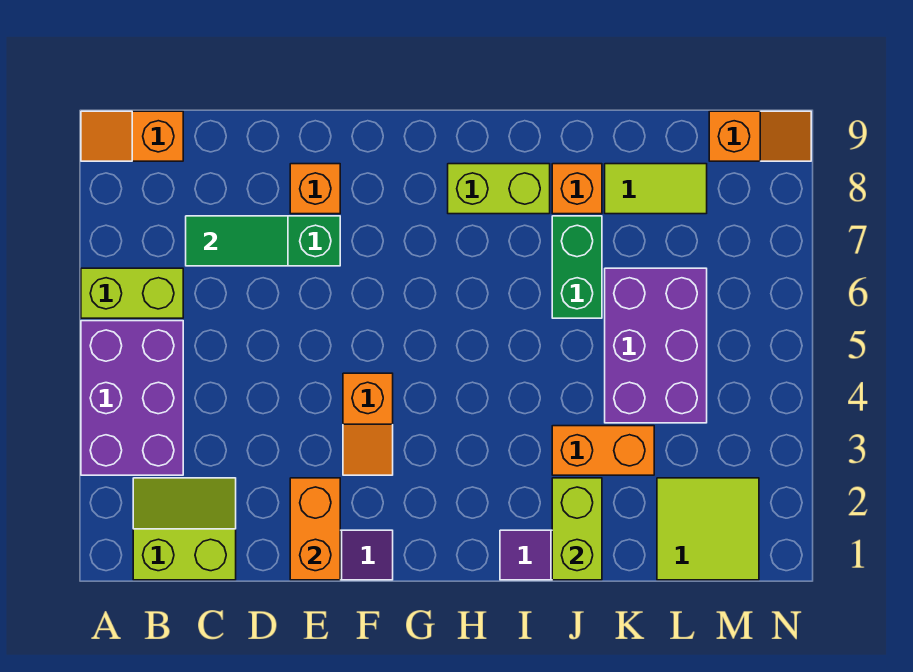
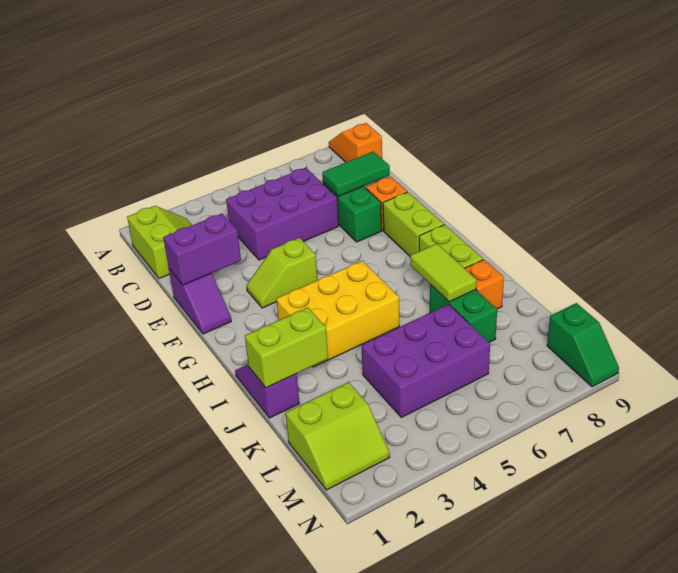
purple brick A3:B5 level 1 -> purple brick C4:D6 level 1
lime brick A6:B6 level 1 -> lime brick F8:G8 level 1
green tile C7:D7 level 2 -> green tile D7:D8 level 2
orange brick E1:E2 level 2 -> purple brick E1:E2 level 2
orange slope F3:F4 level 1 top 4 -> lime slope F3:F4 level 1 top 4
none -> yellow brick H3:I5 level 1
orange brick J3:K3 level 1 -> none
green brick J6:J7 level 1 -> green brick J7:K7 level 1
lime tile K8:L8 level 1 -> lime tile I7:J7 level 2
lime tile L1:M2 level 1 -> lime slope L1:M2 level 1 top L
orange slope M9:N9 level 1 top M -> green slope M9:N9 level 1 top M

